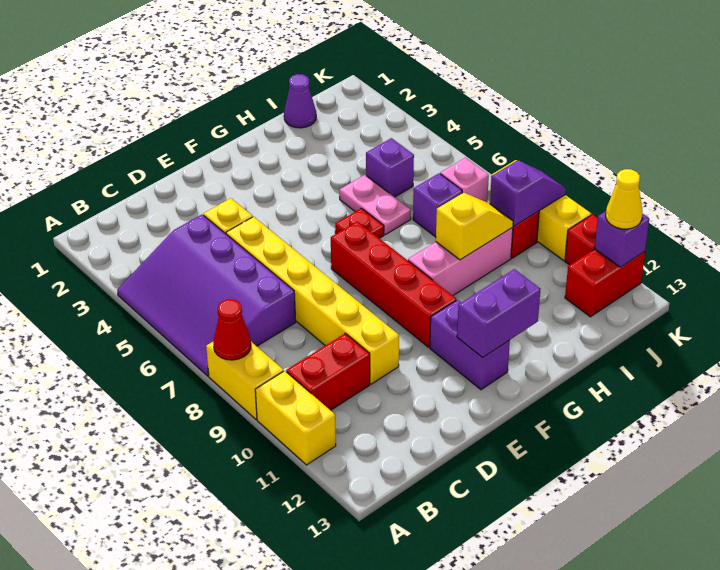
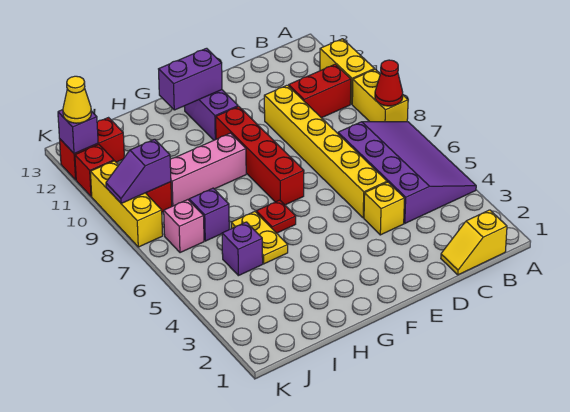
pink plate H5:H6 level 1 -> yellow plate H5:H6 level 1
yellow slope H9:I9 level 2 top H -> yellow slope B1:C1 level 1 top B
purple cone I1 level 1 -> none

